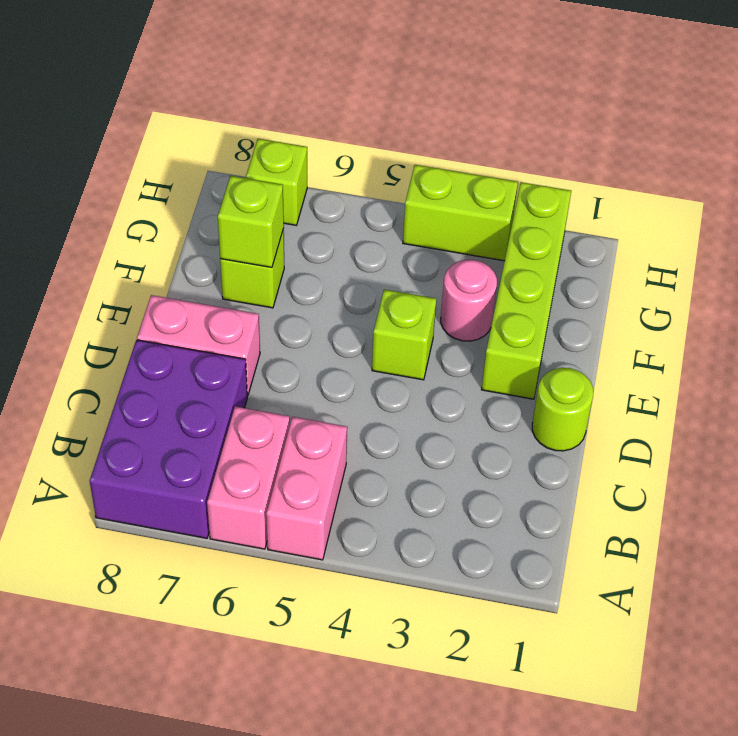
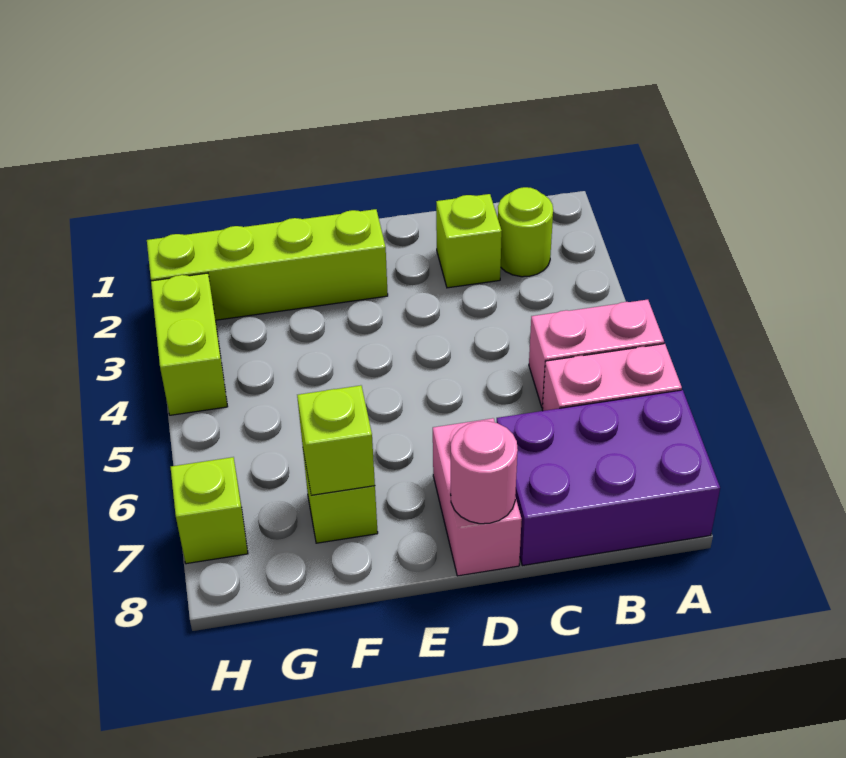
lime round brick D1 level 1 -> lime round brick B2 level 1
lime brick E4 level 1 -> lime brick C2 level 1
pink round brick F3 level 1 -> pink round brick D8 level 2

